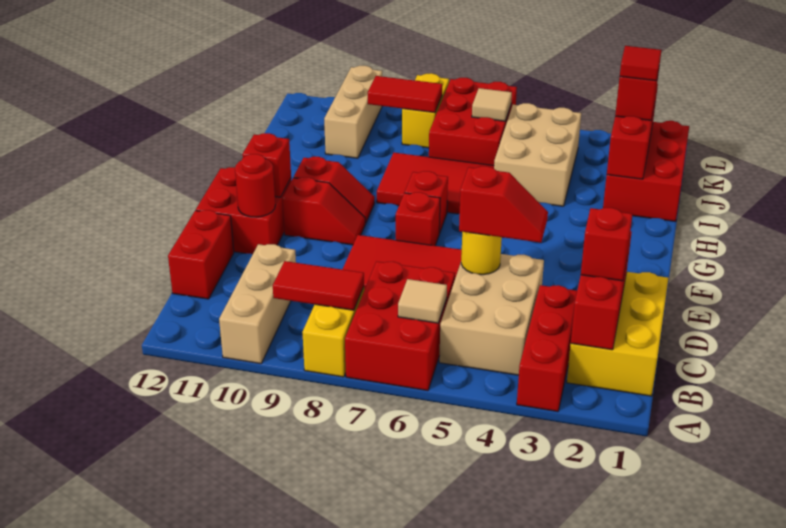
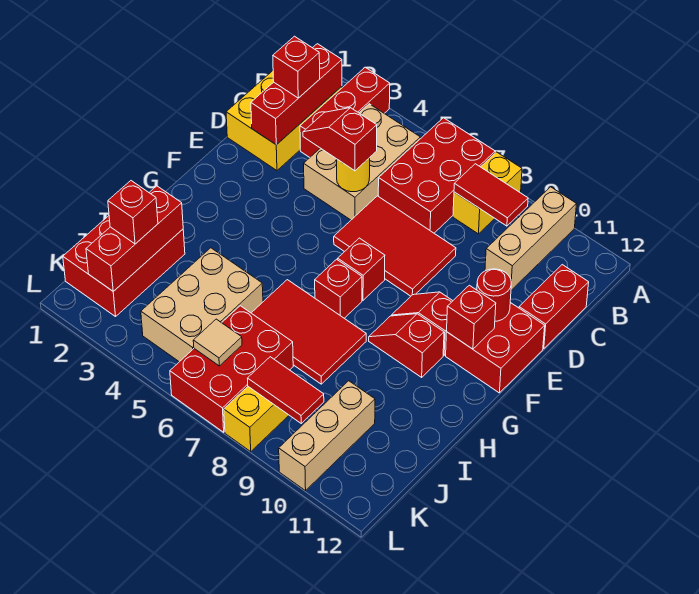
tan tile B6 level 2 -> none
red tile J2 level 4 -> none

